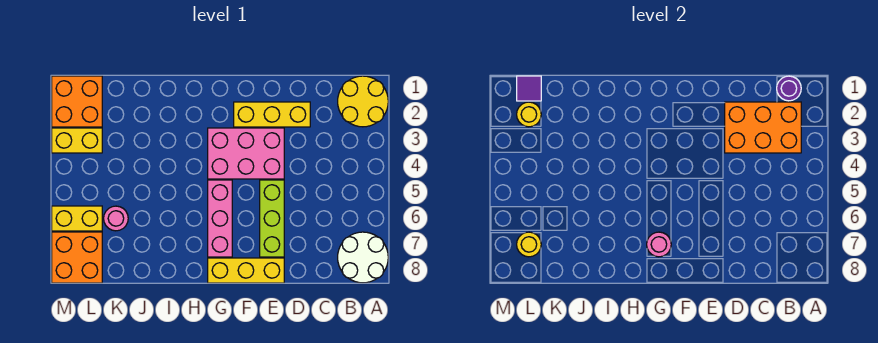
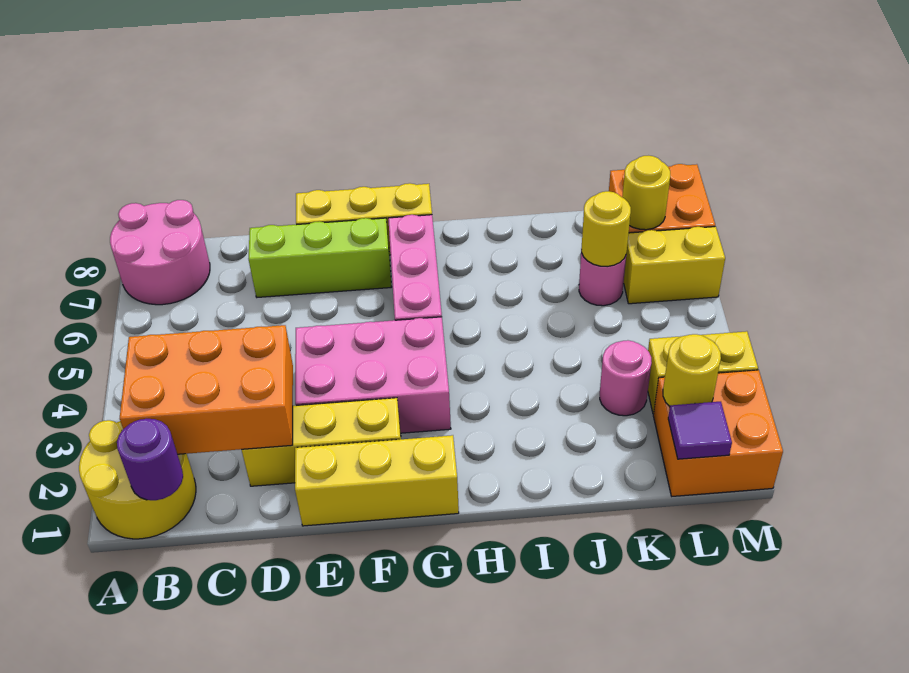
white round brick A7:B8 level 1 -> pink round brick A7:B8 level 1
none -> yellow brick E1:G1 level 1
lime brick E5:E7 level 1 -> lime brick D7:F7 level 1
pink round brick G7 level 2 -> pink round brick K3 level 1
none -> yellow round brick K6 level 2

